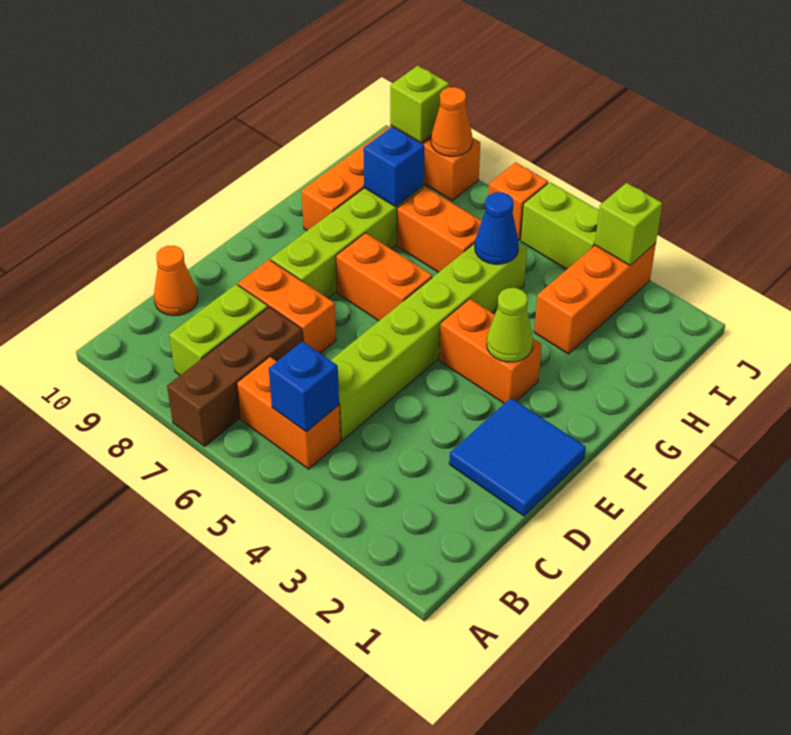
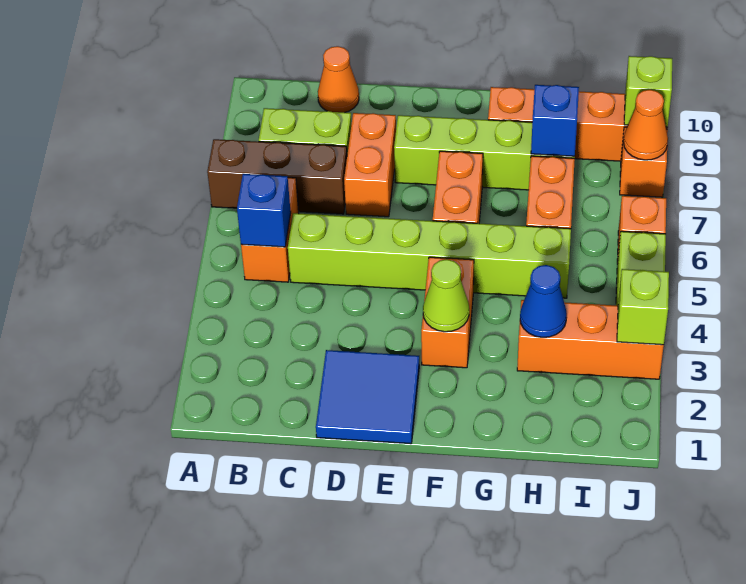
blue cone H5 level 2 -> blue cone H3 level 2

